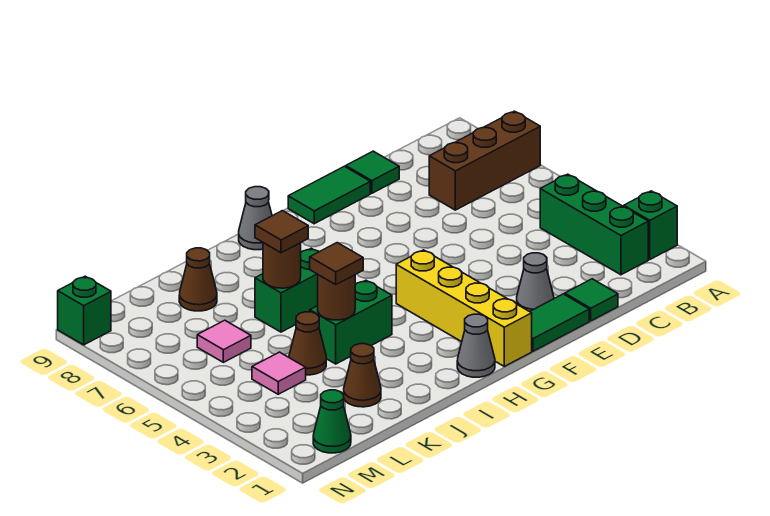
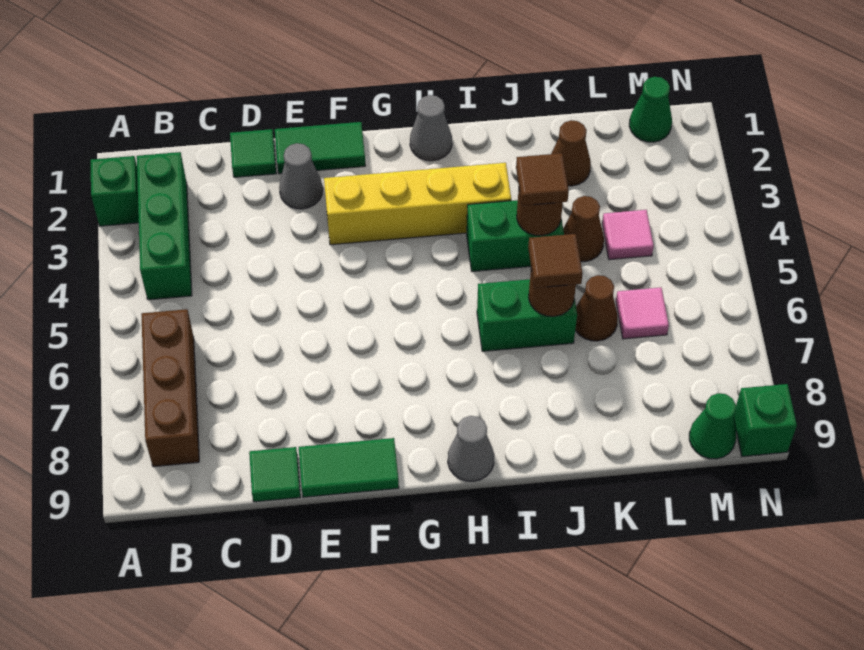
brown brick A7:C7 level 1 -> brown brick B6:B8 level 1
yellow brick G1:G4 level 1 -> yellow brick F3:I3 level 1
brown cone K8 level 1 -> brown cone K6 level 1
none -> green cone M9 level 1

